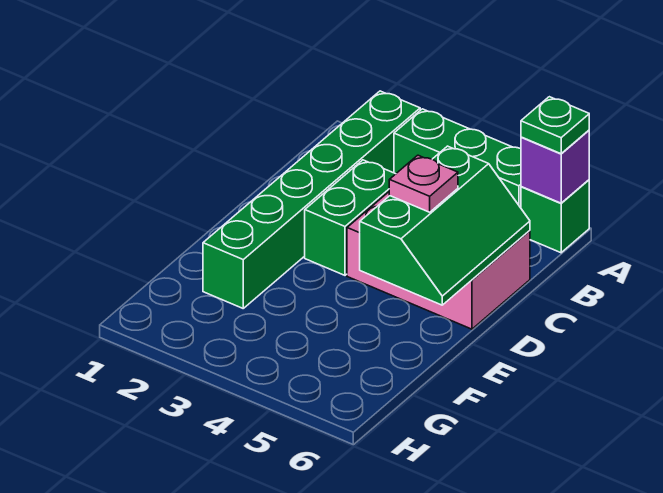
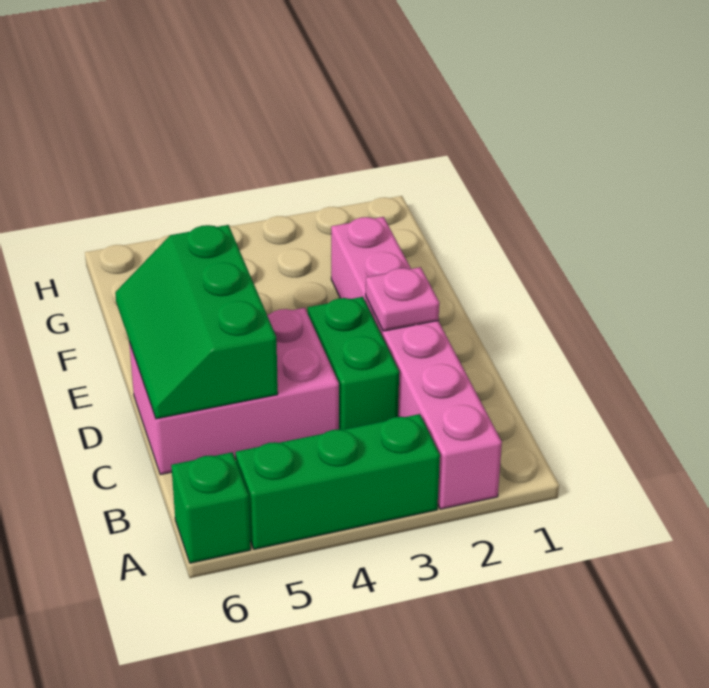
green brick A2:F2 level 1 -> pink brick A2:F2 level 1
purple brick A6 level 2 -> none
green plate A6 level 3 -> none
pink plate D5 level 3 -> pink plate D2 level 2

